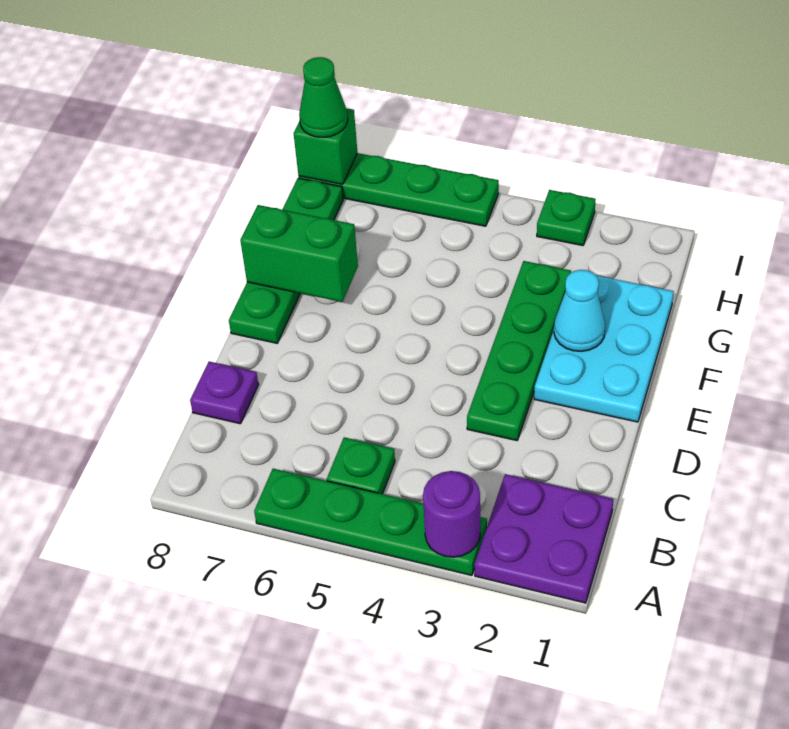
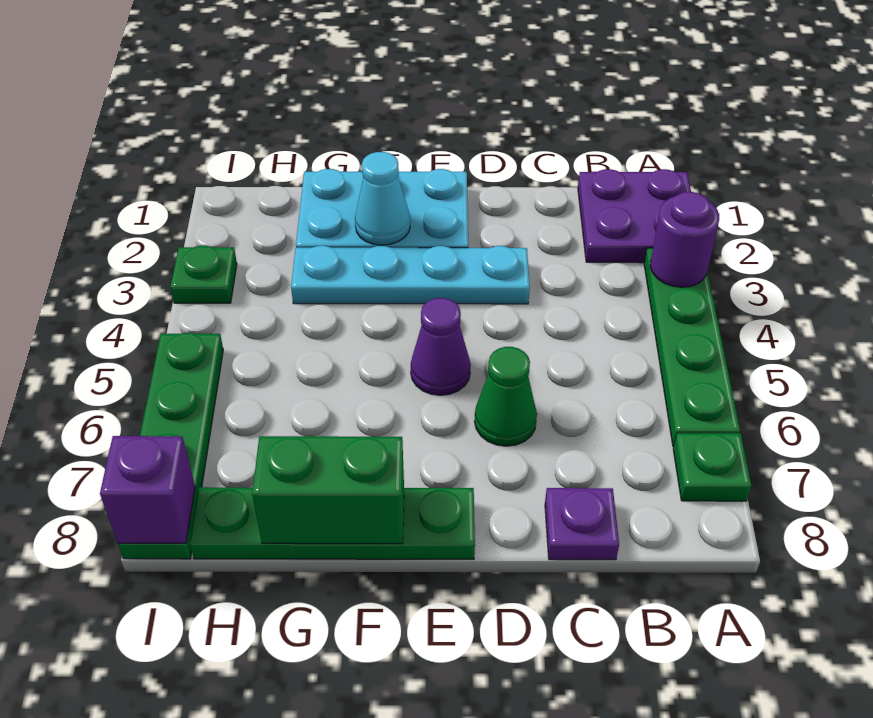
green plate B5 level 1 -> green plate A7 level 1
green plate D3:G3 level 1 -> cyan plate D3:G3 level 1
none -> purple cone E5 level 1
green brick F7:F8 level 2 -> green brick F8:G8 level 2
green brick I8 level 2 -> purple brick I8 level 2
green cone I8 level 3 -> green cone D6 level 1

